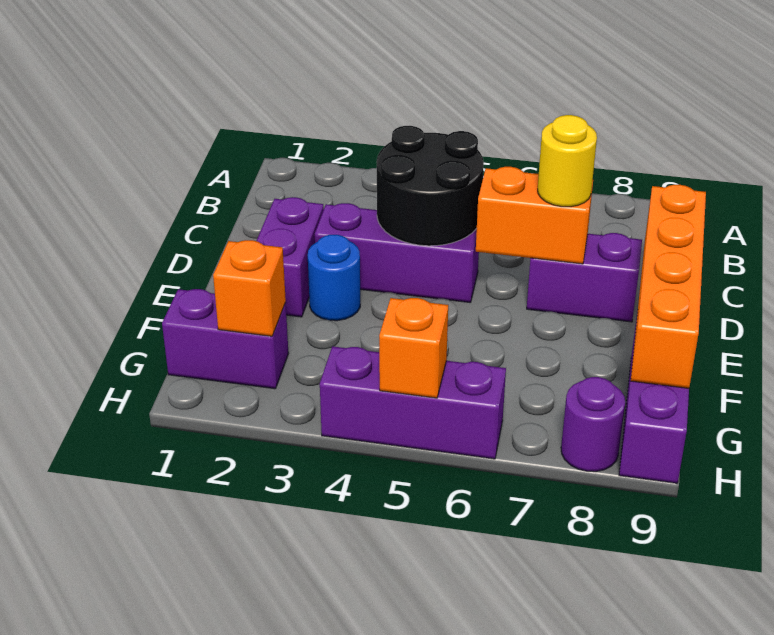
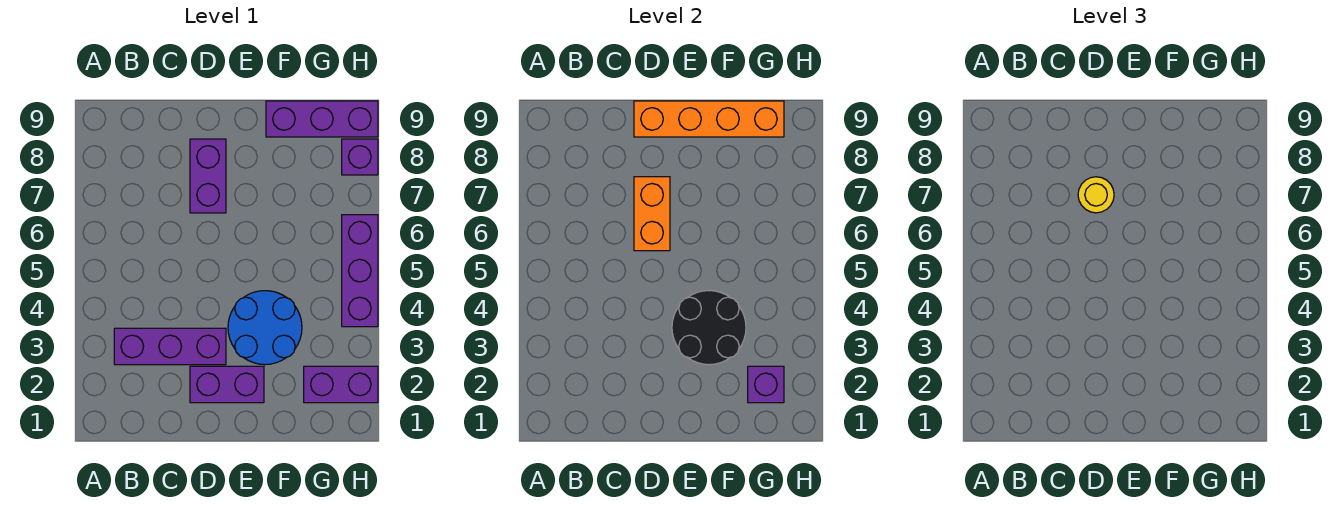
black round brick C4:D5 level 2 -> black round brick E3:F4 level 2
purple brick D3:D5 level 1 -> purple brick B3:D3 level 1
blue round brick E3 level 1 -> blue round brick E3:F4 level 1
purple brick G1:G2 level 1 -> purple brick G2:H2 level 1
orange brick G2 level 2 -> purple brick G2 level 2
orange brick H5 level 2 -> none
purple round brick H8 level 1 -> purple brick H8 level 1

